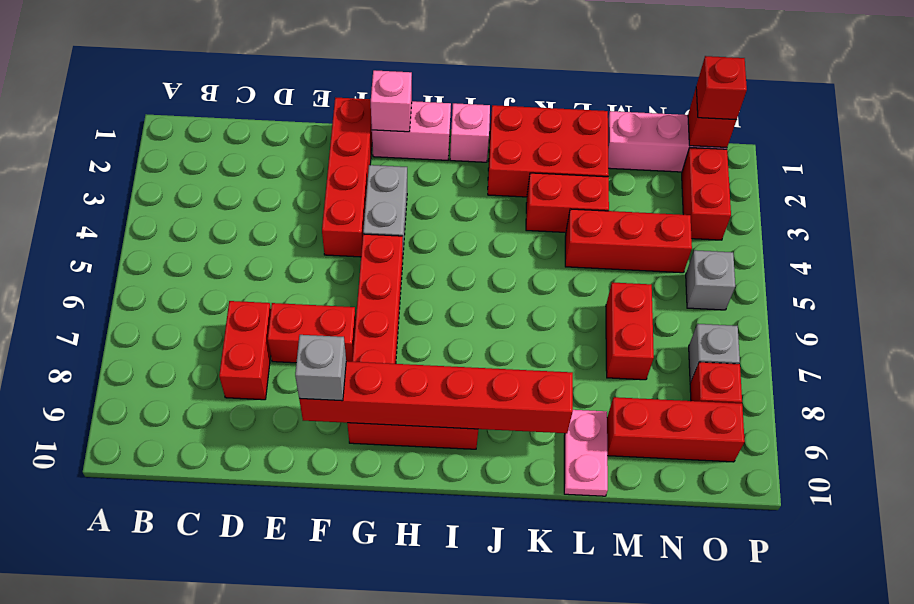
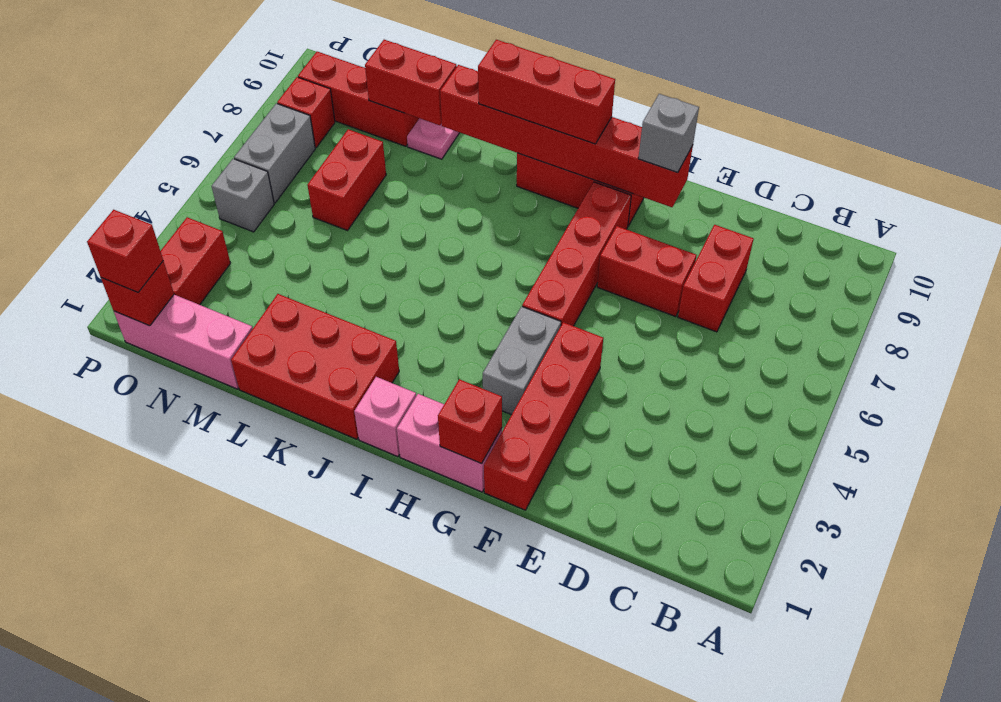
pink brick G1 level 2 -> red brick G1 level 2
red brick K3:L3 level 1 -> red brick L9:M9 level 2
red brick L4:N4 level 1 -> red brick H9:J9 level 3
grey brick O7 level 1 -> grey brick O6:O7 level 1

